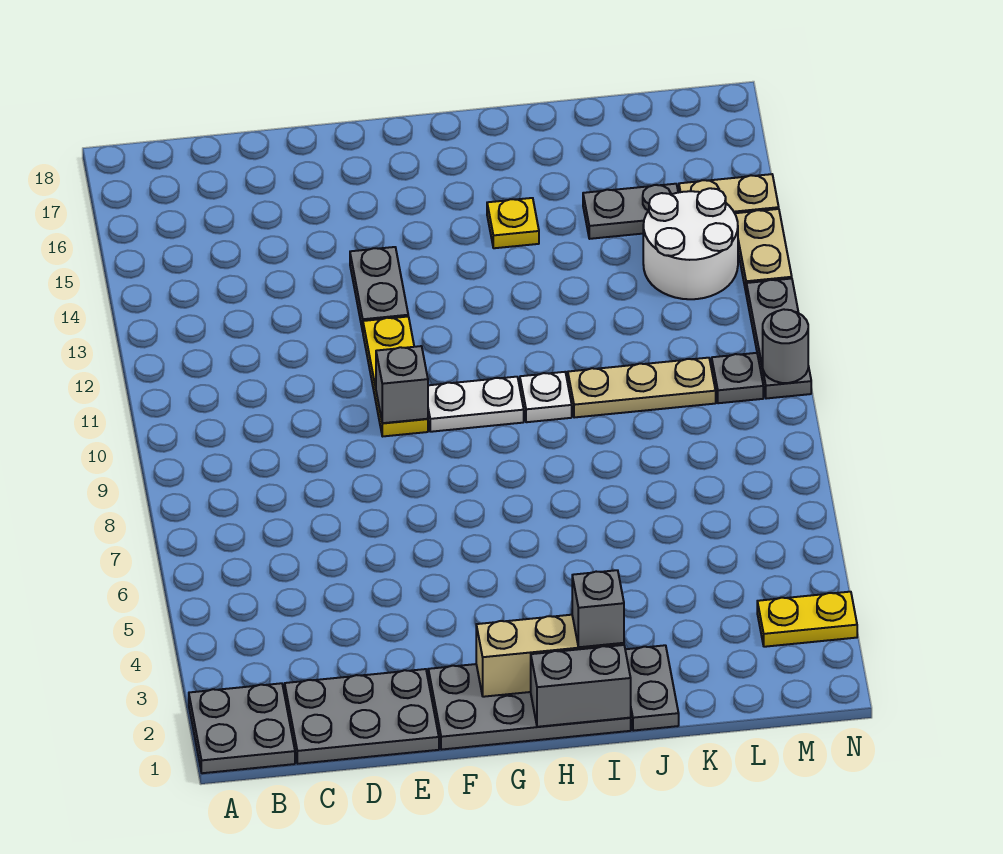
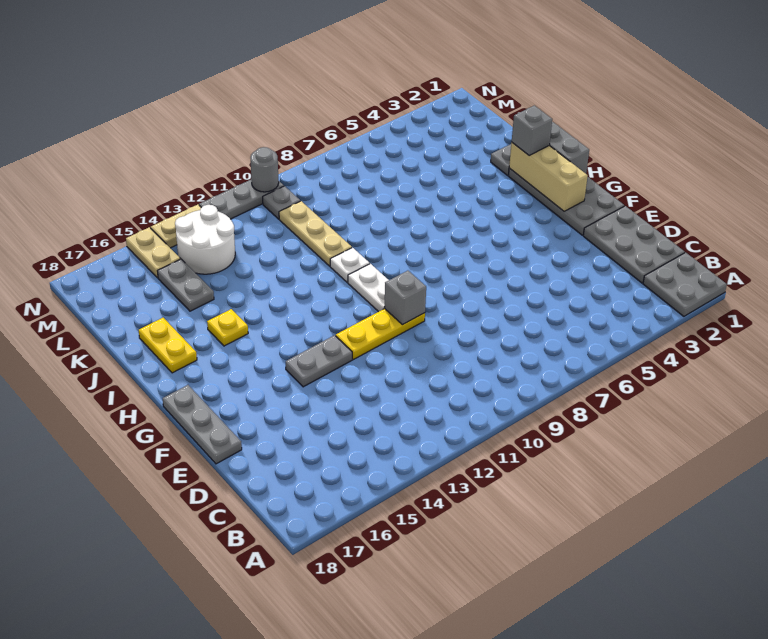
none -> grey plate E18:G18 level 1
yellow plate M3:N3 level 1 -> yellow plate I17:J17 level 1

